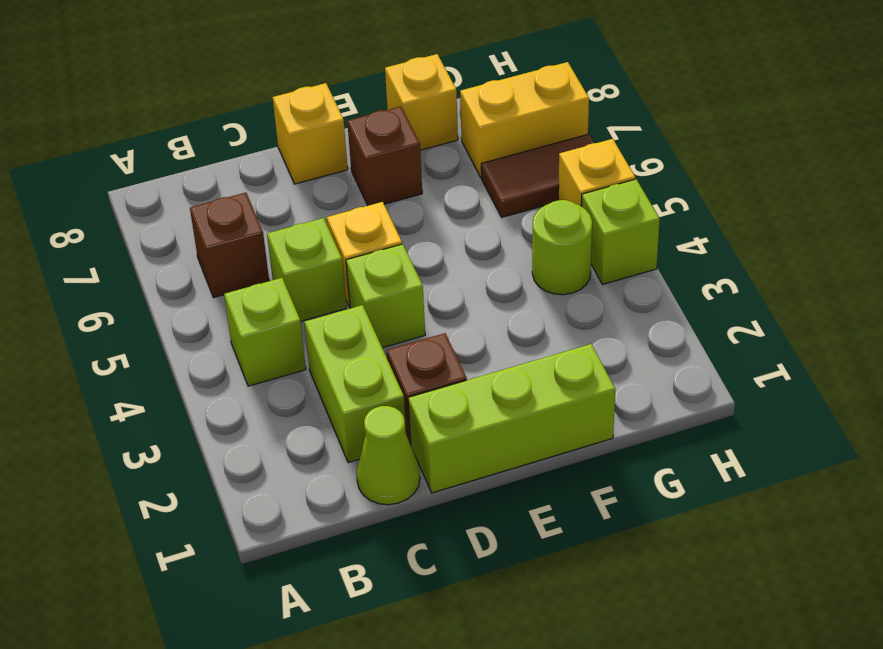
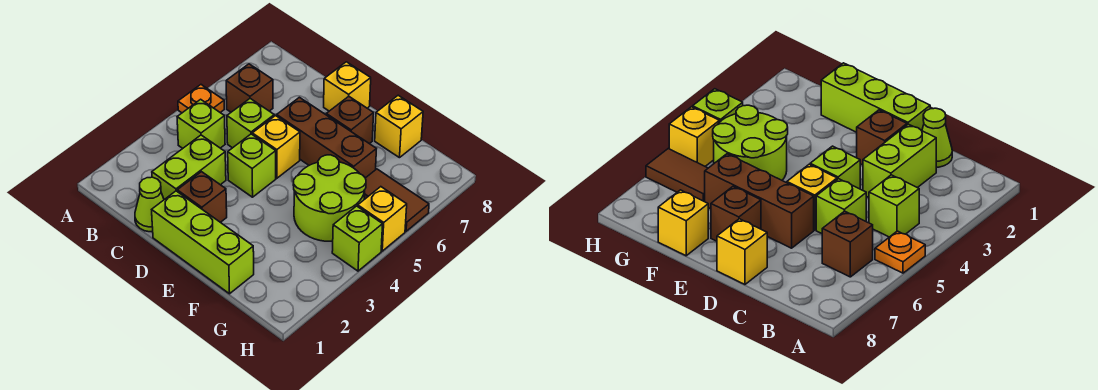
none -> orange plate A5 level 1
none -> brown brick D6:F6 level 1
lime round brick G4 level 1 -> lime round brick F4:G5 level 1
yellow brick G7:H7 level 1 -> none

